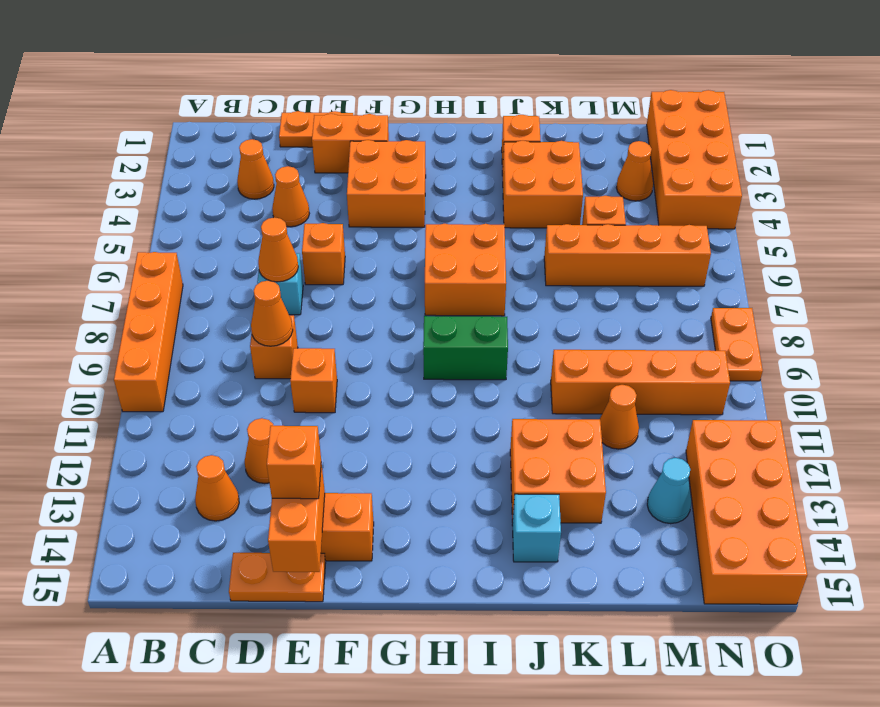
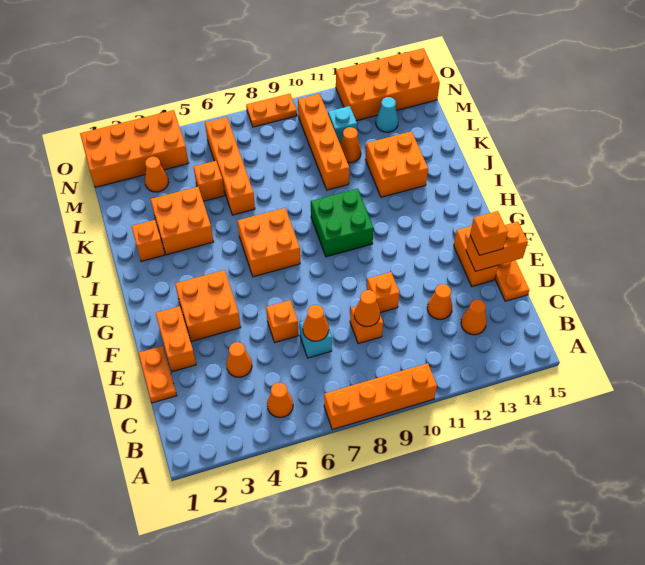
orange cone C3 level 1 -> orange cone B5 level 1
green brick H9:I9 level 1 -> green brick H9:I10 level 1
cyan brick J14 level 1 -> cyan brick M11 level 1

